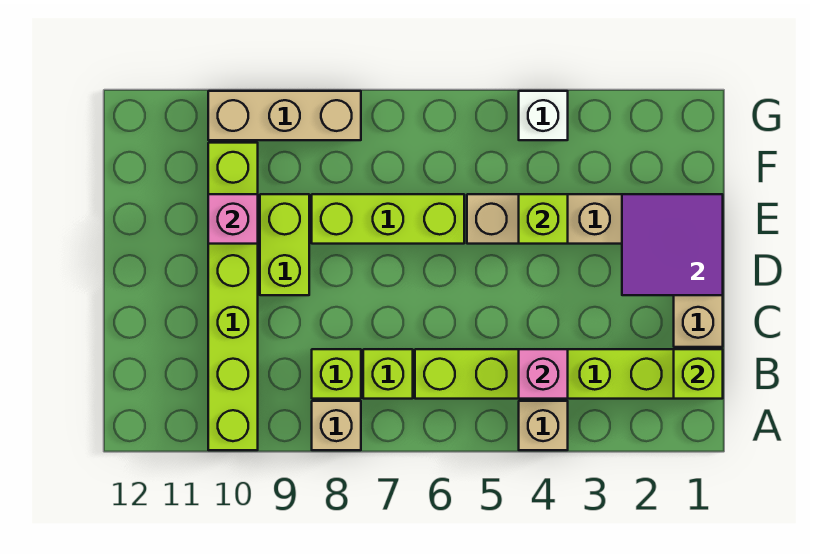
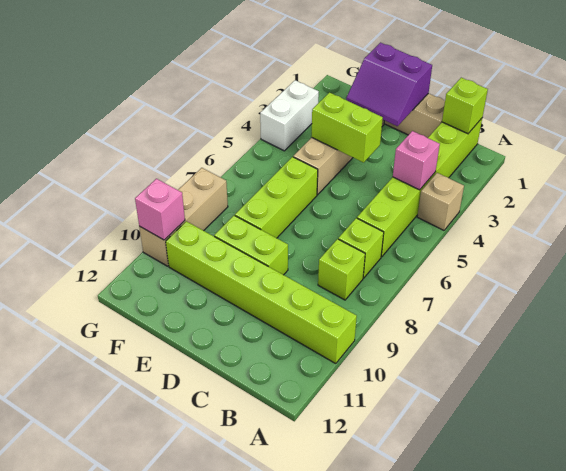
tan brick A8 level 1 -> none
purple tile D1:E2 level 2 -> purple slope D1:E2 level 2 top 1
lime brick E4 level 2 -> lime brick D4:E4 level 2
pink brick E10 level 2 -> pink brick G10 level 2
white brick G4 level 1 -> white brick G3:G4 level 1

